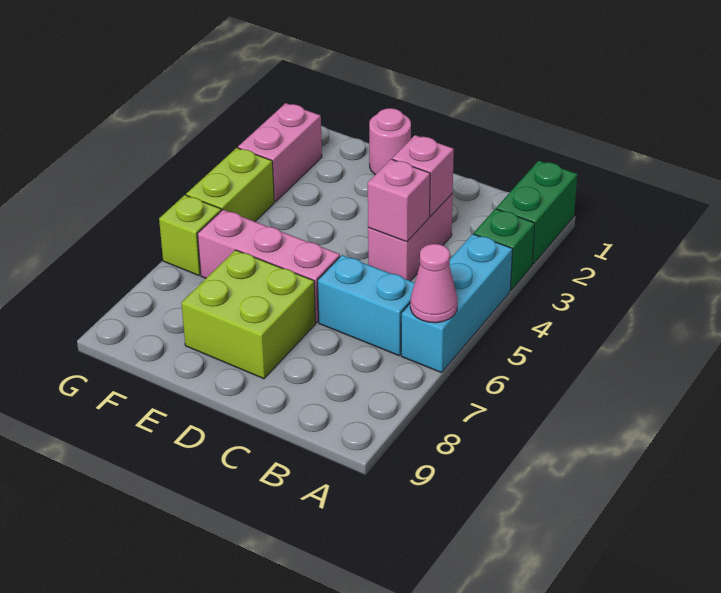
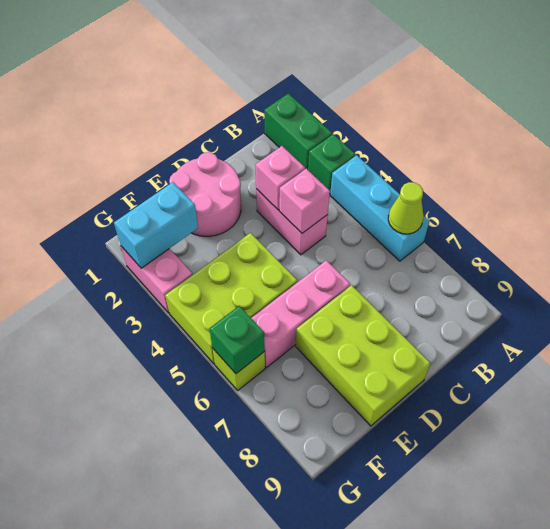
pink cone A6 level 2 -> lime cone A6 level 2
cyan brick B6:C6 level 1 -> cyan brick F2:G2 level 2
lime brick D7:E8 level 1 -> lime brick D7:E9 level 1
pink round brick E1 level 1 -> pink round brick D1:E2 level 1
lime brick G4:G5 level 1 -> lime brick E4:G5 level 1
none -> green brick G6 level 2

